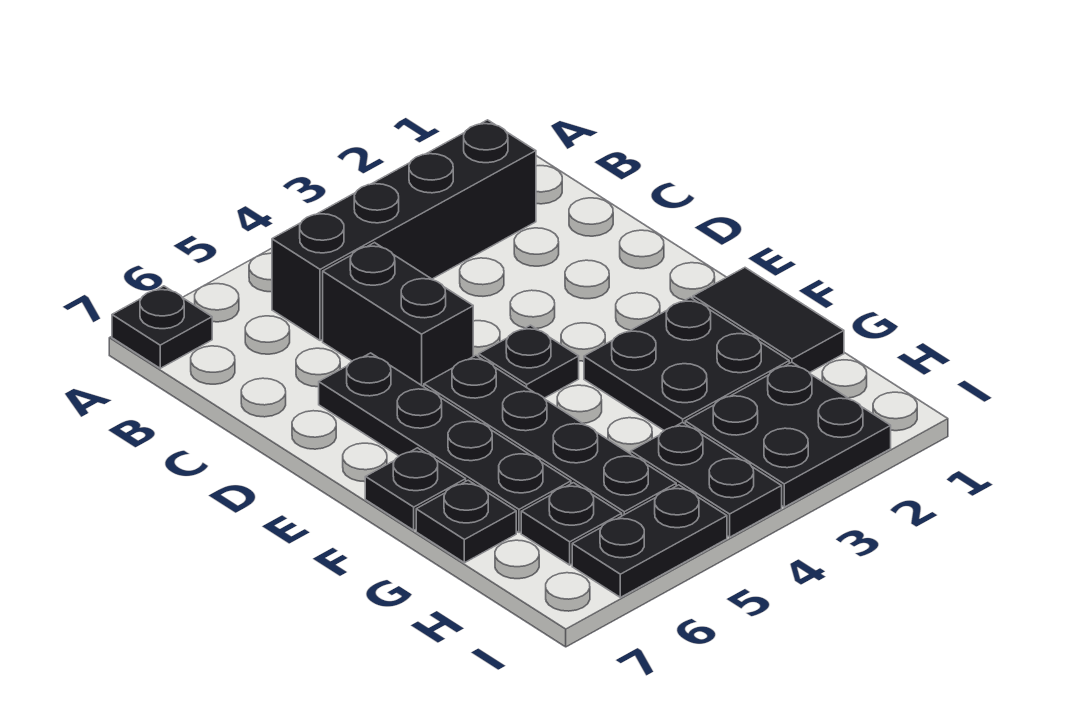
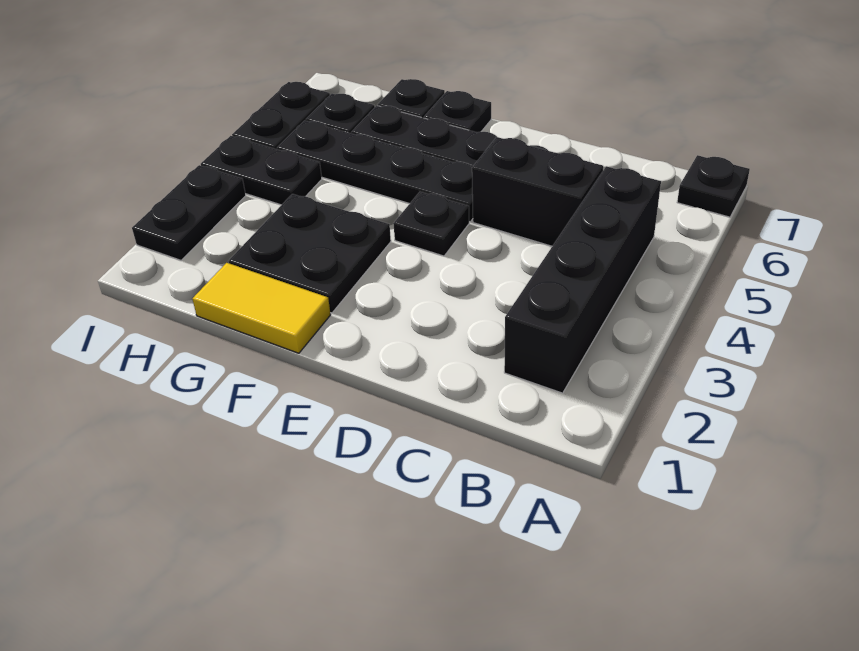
black tile F1:G1 level 1 -> yellow tile F1:G1 level 1
black plate H2:I3 level 1 -> black plate I2:I3 level 1

